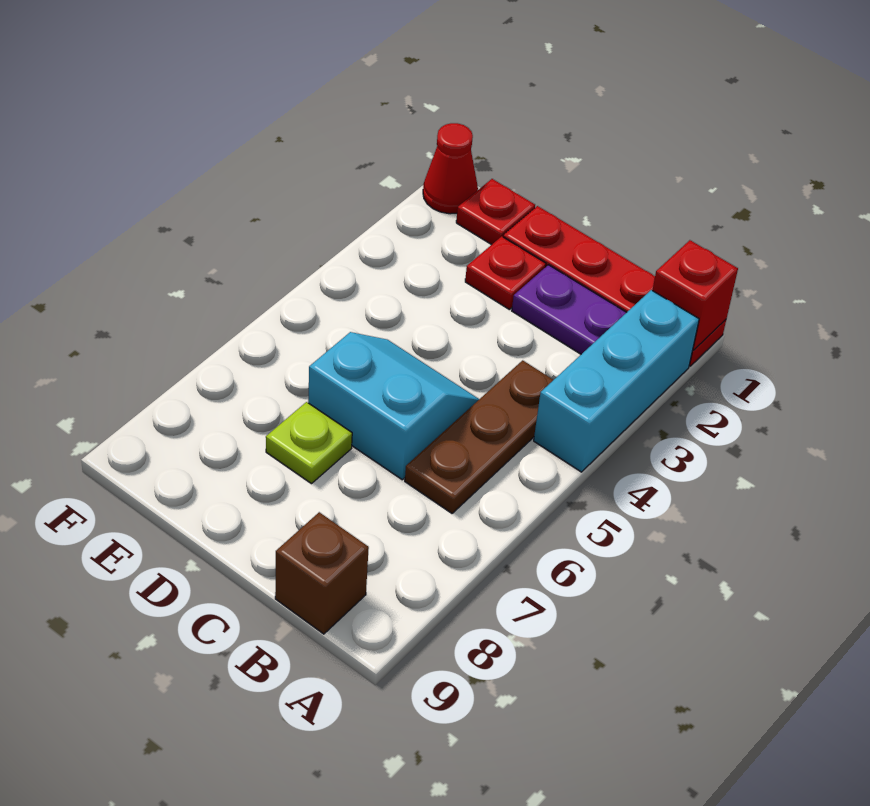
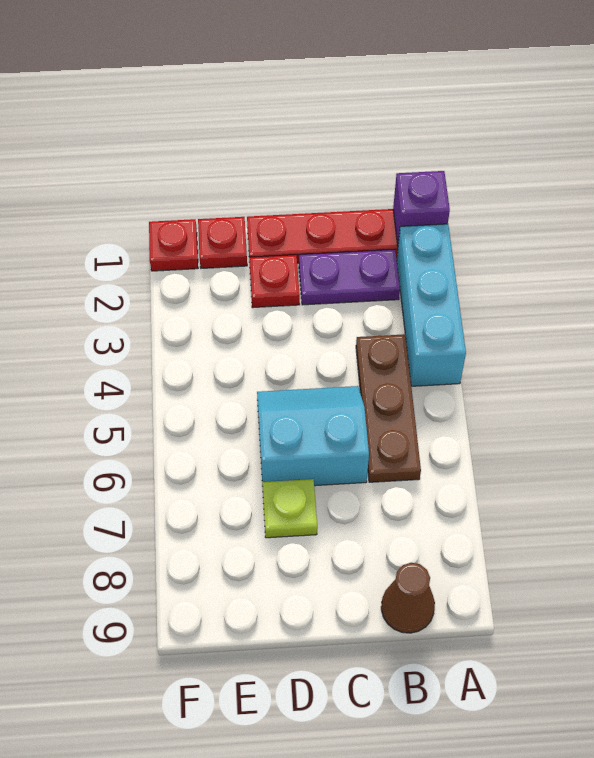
red brick A1 level 2 -> purple brick A1 level 2
brown brick B9 level 1 -> brown cone B9 level 1
red cone F1 level 1 -> red plate F1 level 1

